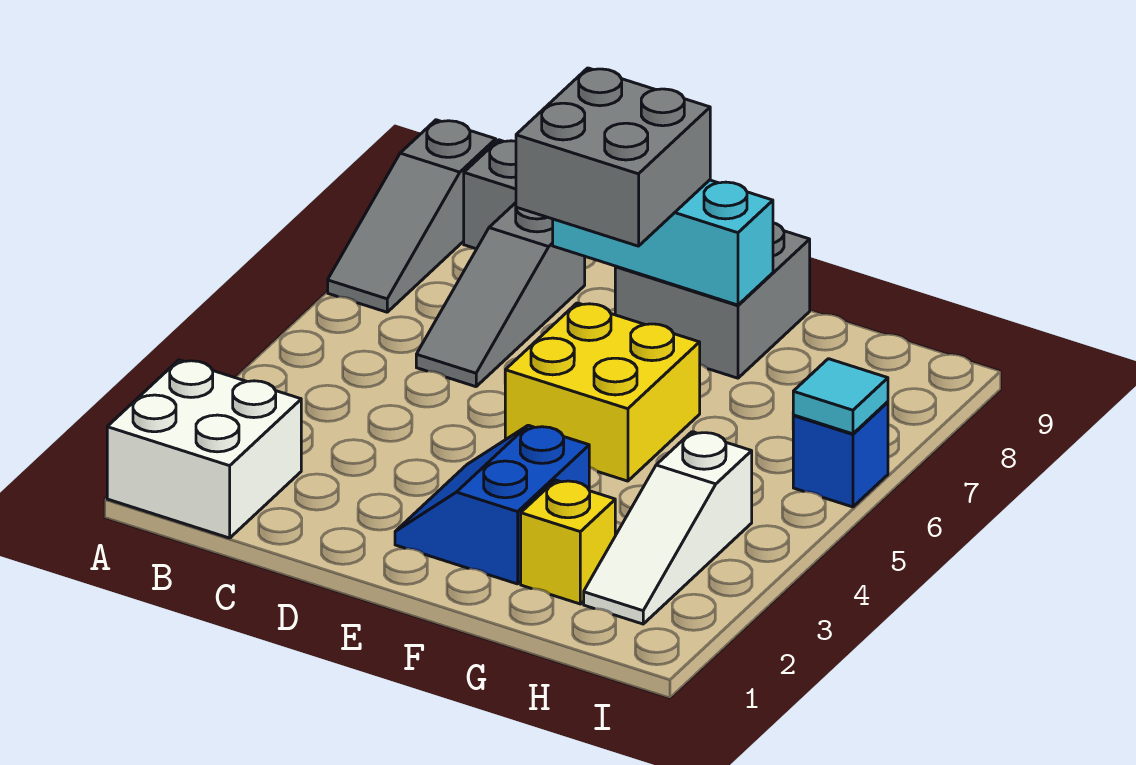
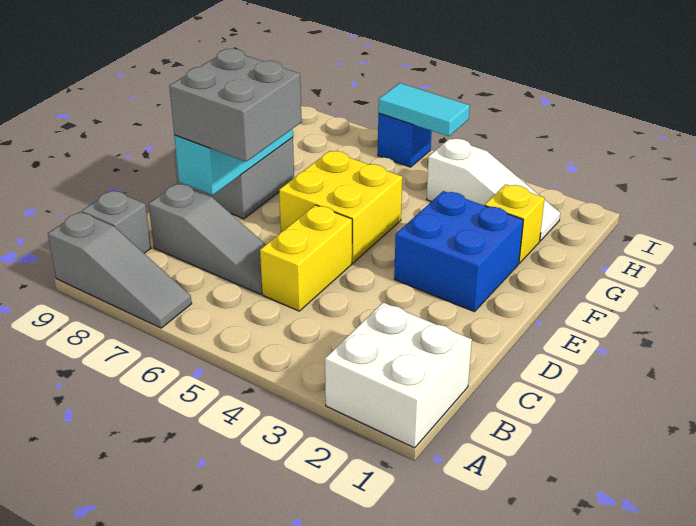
none -> yellow brick C5:D5 level 1
blue slope E2:F3 level 1 top F -> blue brick E2:F3 level 1
cyan tile I6 level 2 -> cyan tile I5:I6 level 2

